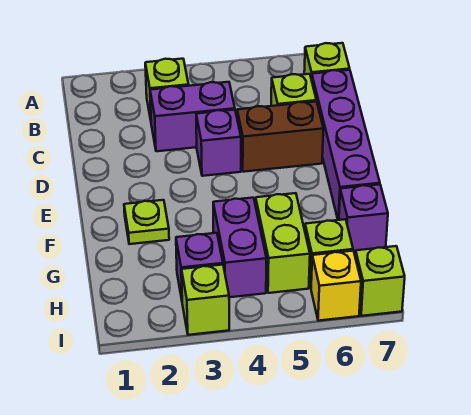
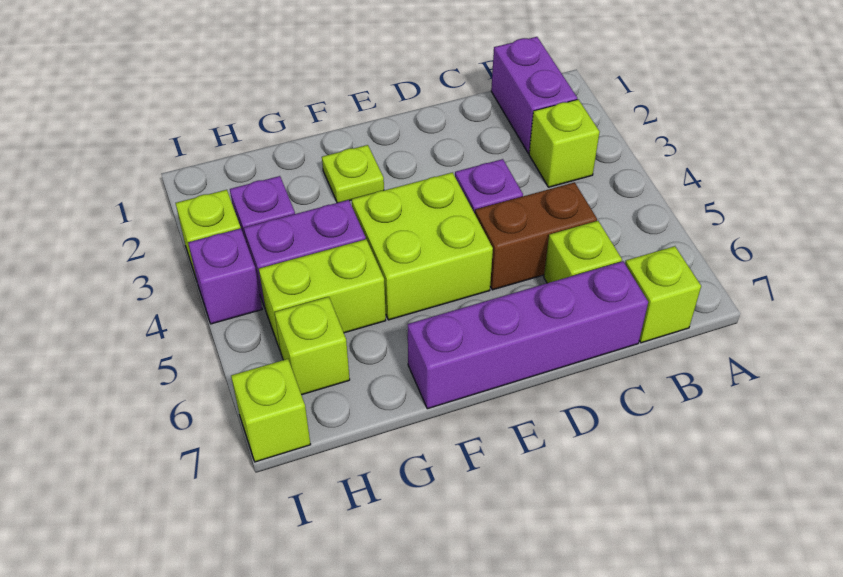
purple brick C3:C4 level 1 -> purple brick B1:B2 level 1
brown brick D5:D6 level 1 -> brown brick C5:D5 level 1
none -> lime brick E4:F5 level 1
purple brick G7 level 1 -> purple brick I4 level 1
yellow brick I6 level 1 -> none

